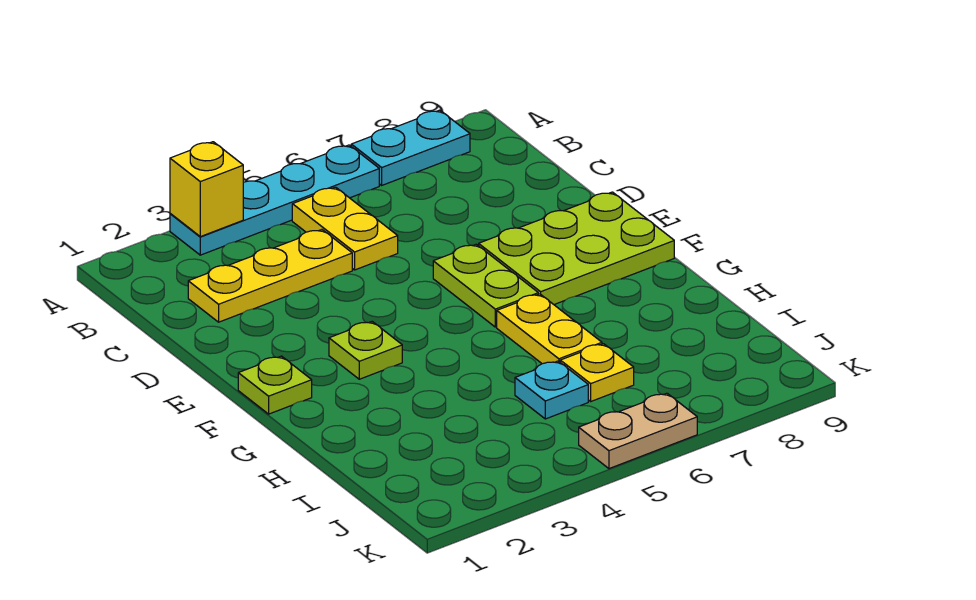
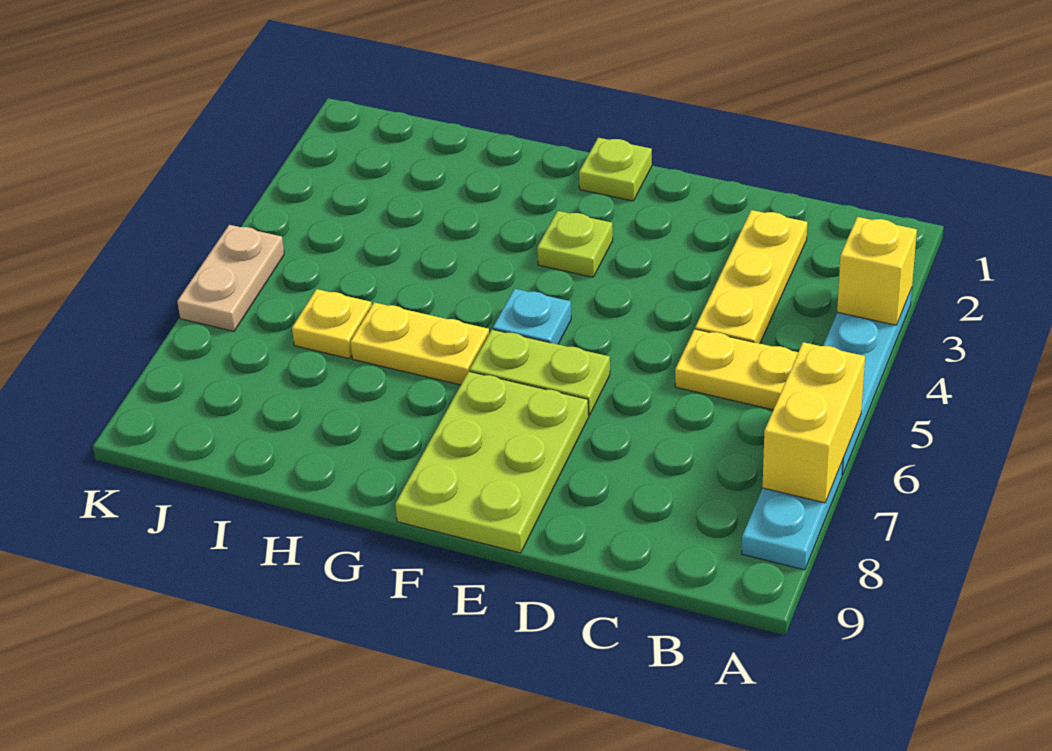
none -> yellow brick A6:A7 level 2
cyan plate I5 level 1 -> cyan plate F5 level 1

